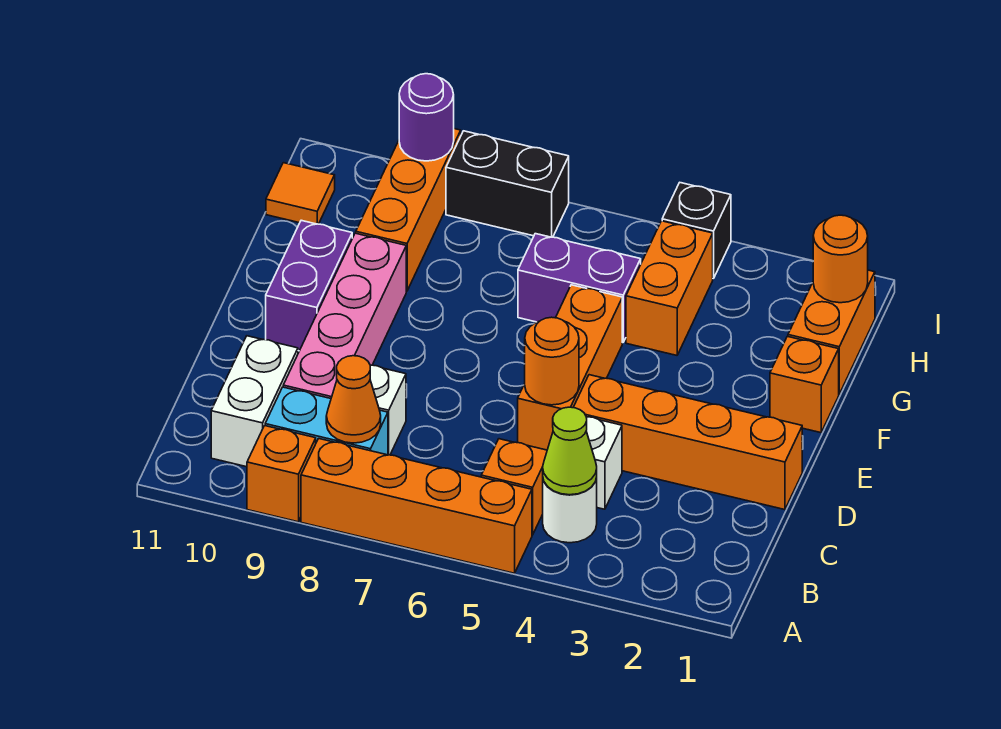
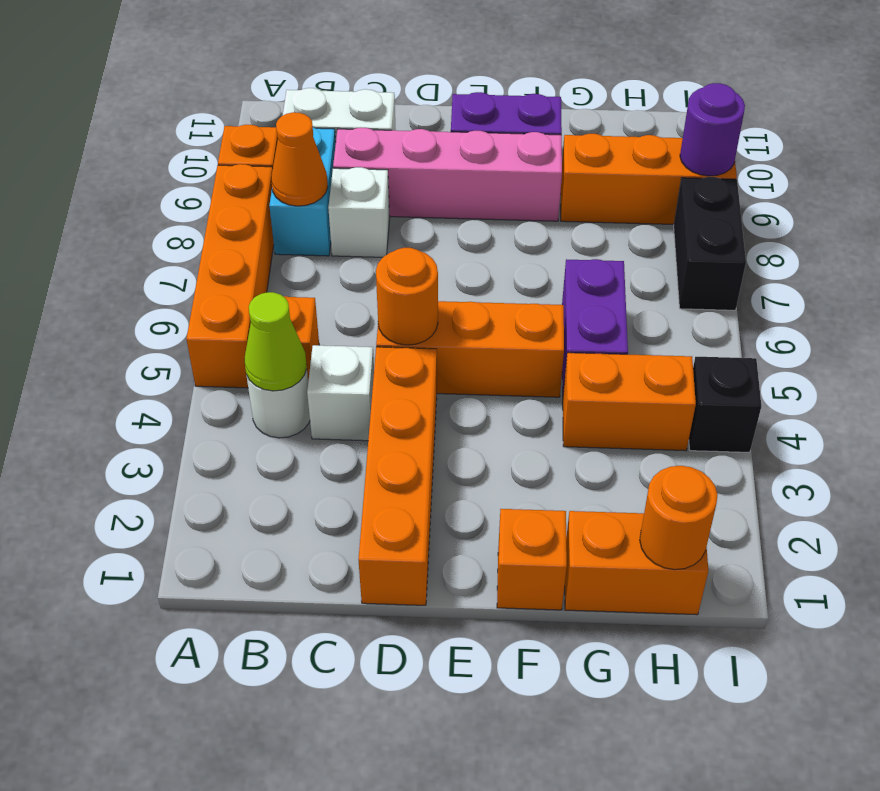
orange tile H11 level 1 -> none

